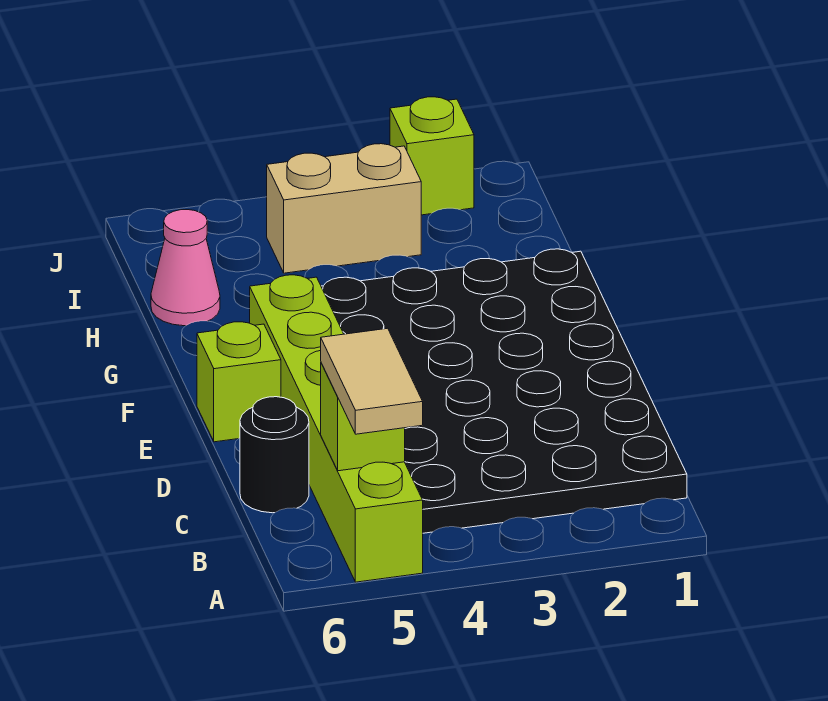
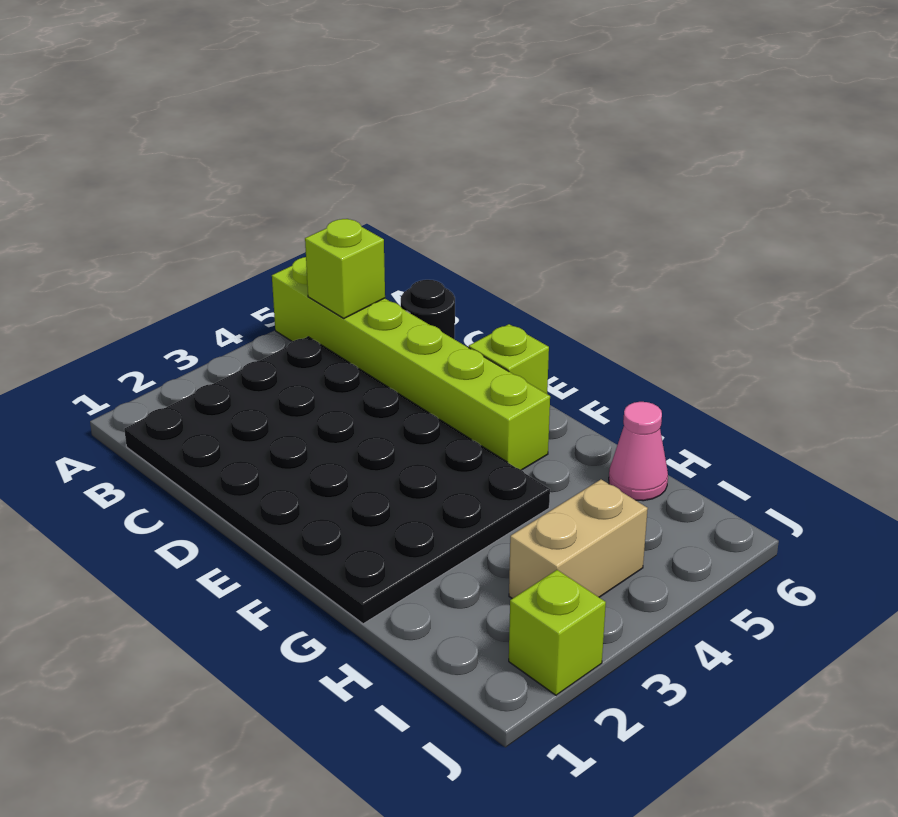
tan tile A5:B5 level 3 -> none

